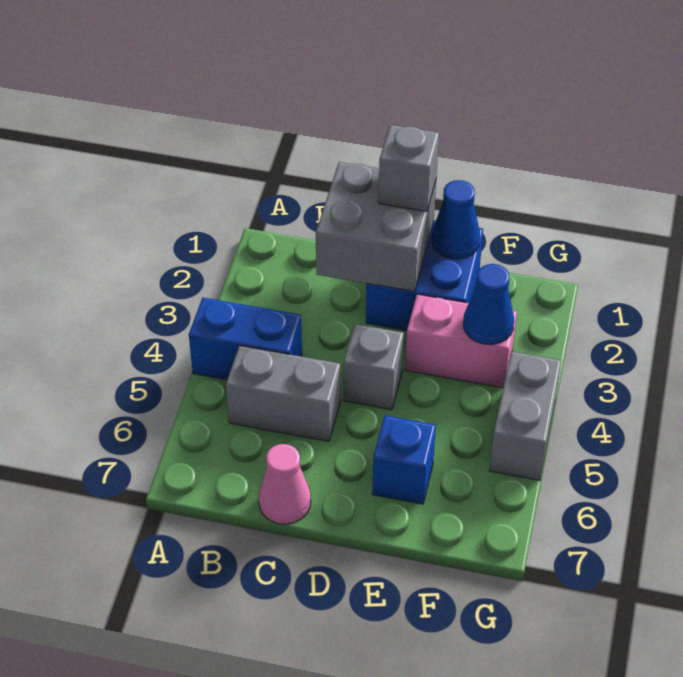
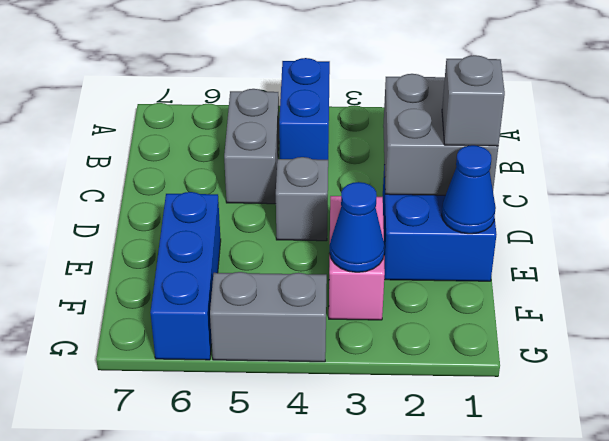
pink cone C7 level 1 -> none
blue brick E6 level 1 -> blue brick E6:G6 level 1

